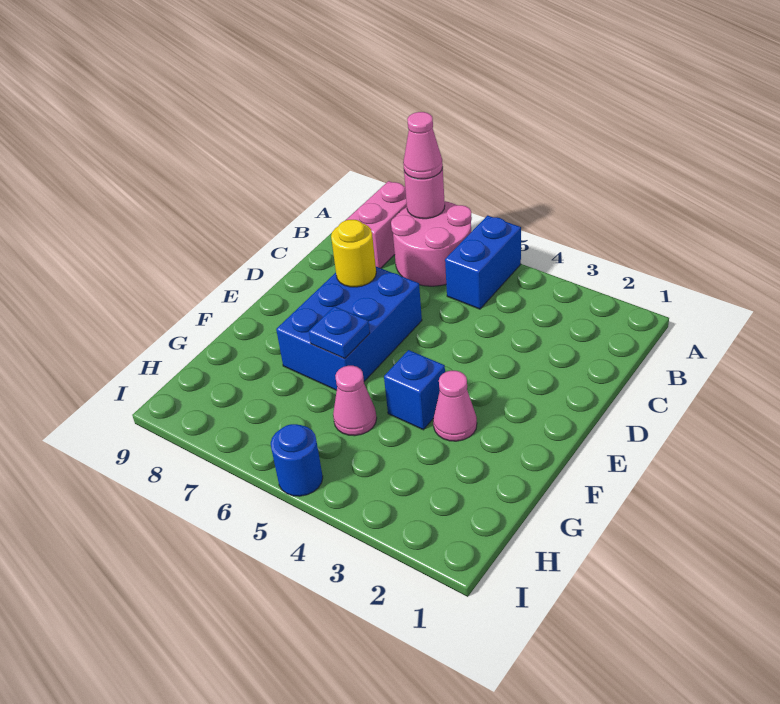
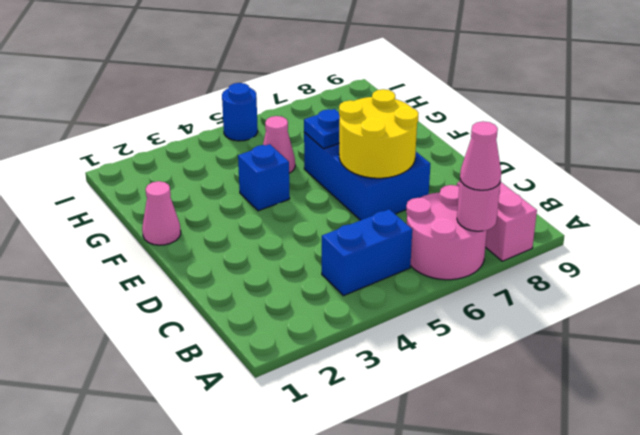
blue brick A5:B5 level 1 -> blue brick B4:B5 level 1
yellow round brick D7 level 2 -> yellow round brick D6:E7 level 2
pink cone F3 level 1 -> pink cone F1 level 1

